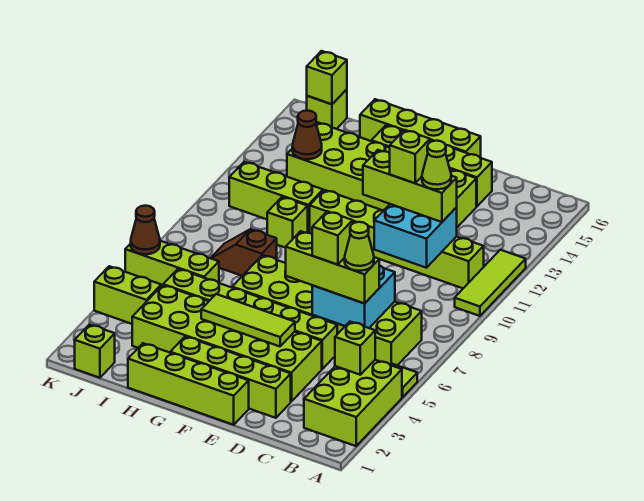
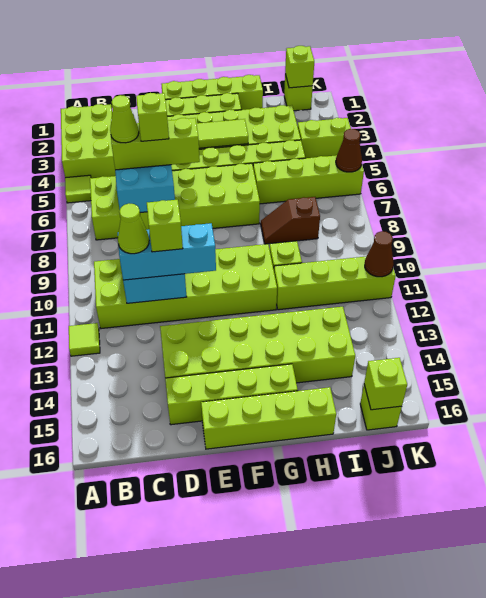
lime tile A10:A12 level 1 -> lime tile A12 level 1
lime brick B4 level 2 -> lime brick J1 level 2
lime brick B11:G11 level 1 -> lime brick B10:G11 level 1
lime brick C11:E11 level 3 -> cyan brick C11:E11 level 3
brown slope H8:I8 level 1 top H -> brown slope H8:I8 level 1 top I
lime brick H11:J11 level 1 -> lime brick H11:K11 level 1
lime brick I6:K6 level 1 -> lime brick H6:K6 level 1
brown cone I13 level 2 -> brown cone K11 level 2

